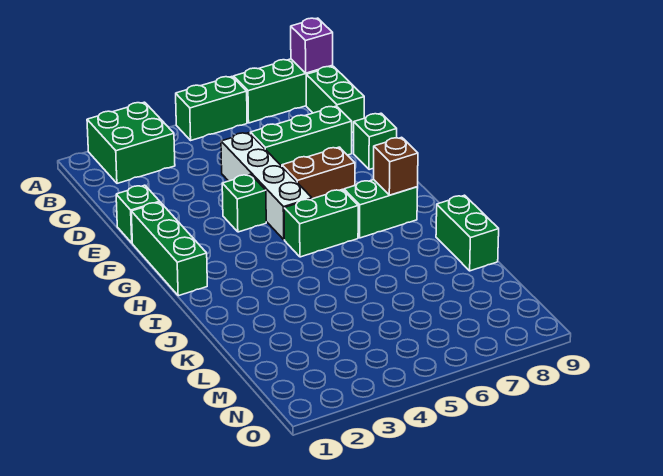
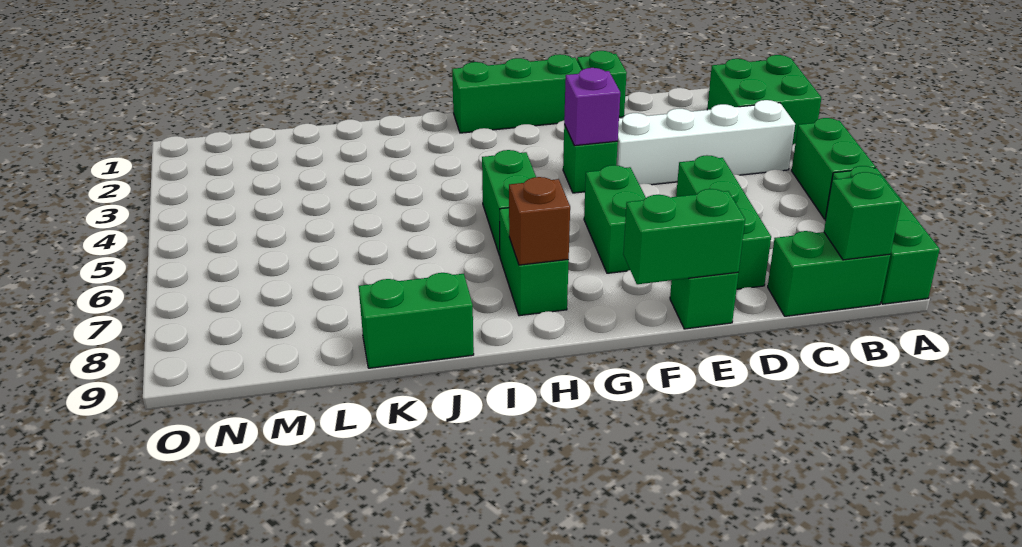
purple brick A9 level 2 -> purple brick F4 level 2
none -> green brick B9 level 2
white brick D5:G5 level 1 -> white brick B4:E4 level 1
none -> green brick E9:F9 level 2
brown brick F6:F7 level 1 -> green brick F6:F7 level 1

